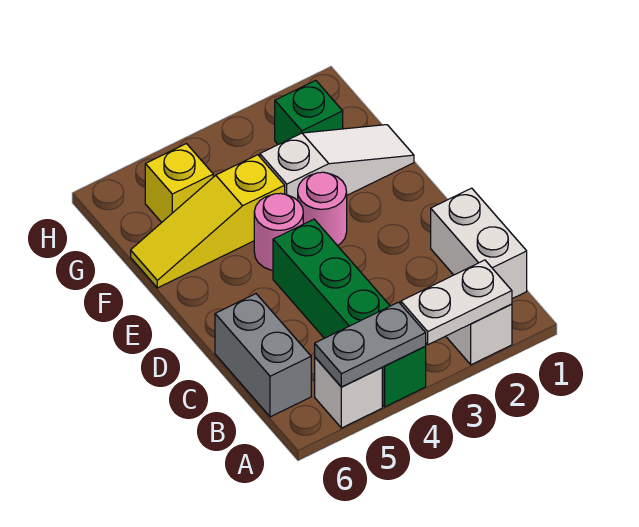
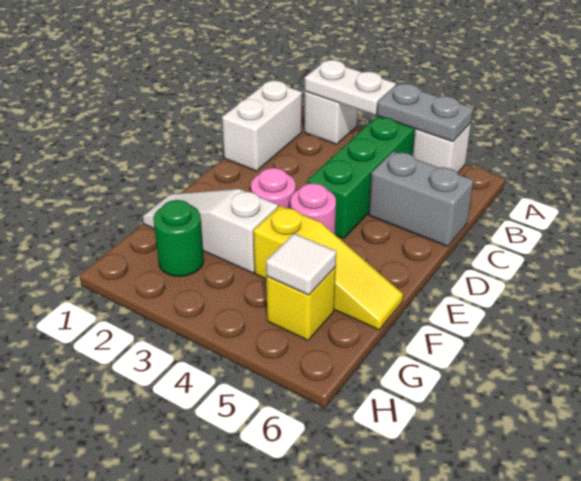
grey brick B6:C6 level 1 -> grey brick C5:C6 level 1
green brick G2 level 1 -> green round brick G2 level 1
none -> white tile G5 level 2

